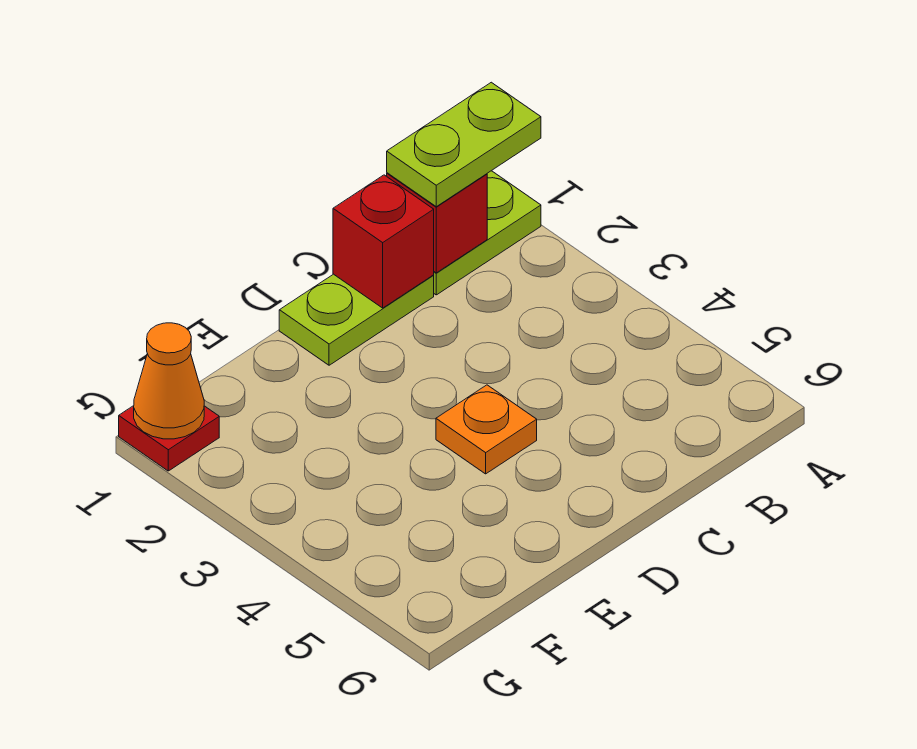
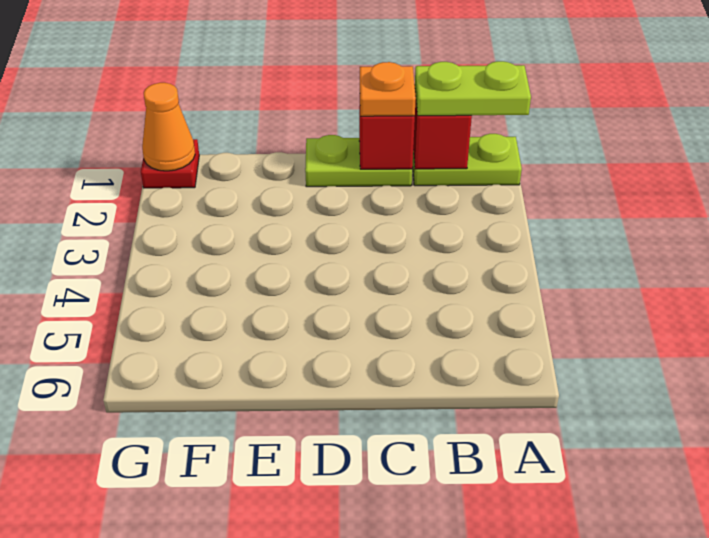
orange plate D4 level 1 -> orange plate C1 level 3

